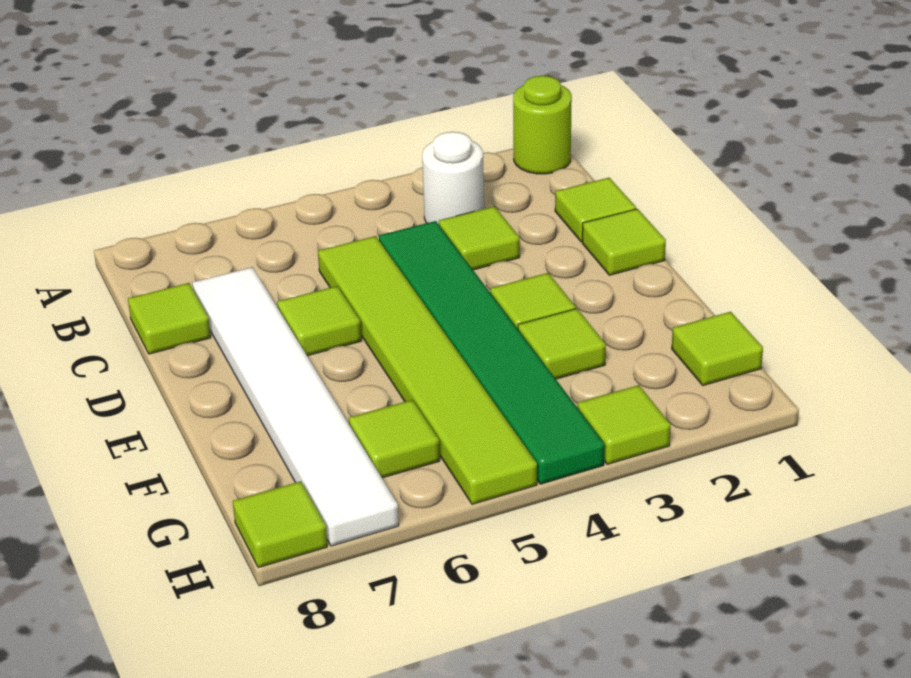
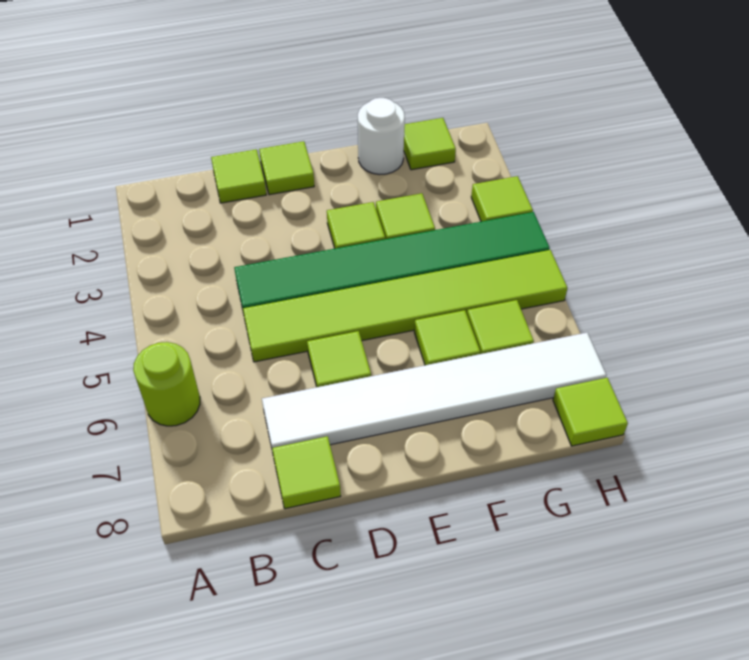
lime round brick A1 level 1 -> lime round brick A6 level 1
white round brick B3 level 1 -> white round brick F1 level 1
lime tile C3 level 1 -> lime tile F6 level 1

